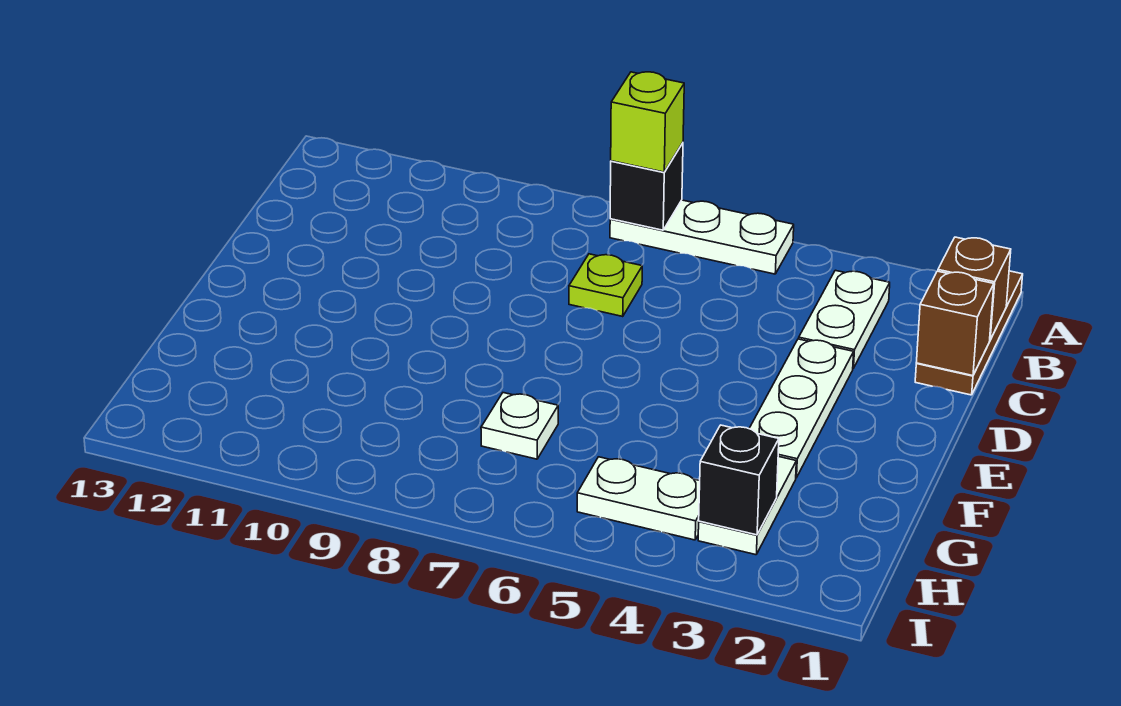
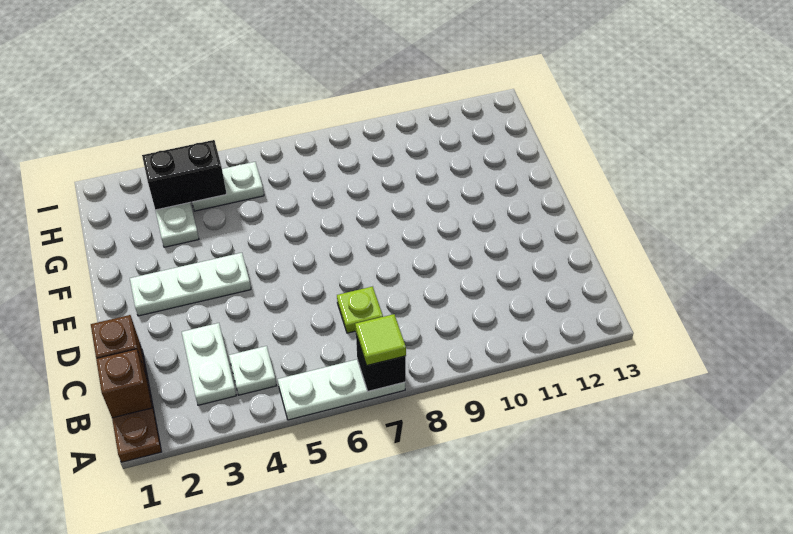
lime brick A7 level 3 -> lime tile A7 level 3
white plate D3:F3 level 1 -> white plate E2:E4 level 1
white plate G7 level 1 -> white plate B4 level 1
black brick H3 level 2 -> black brick H3:H4 level 2

